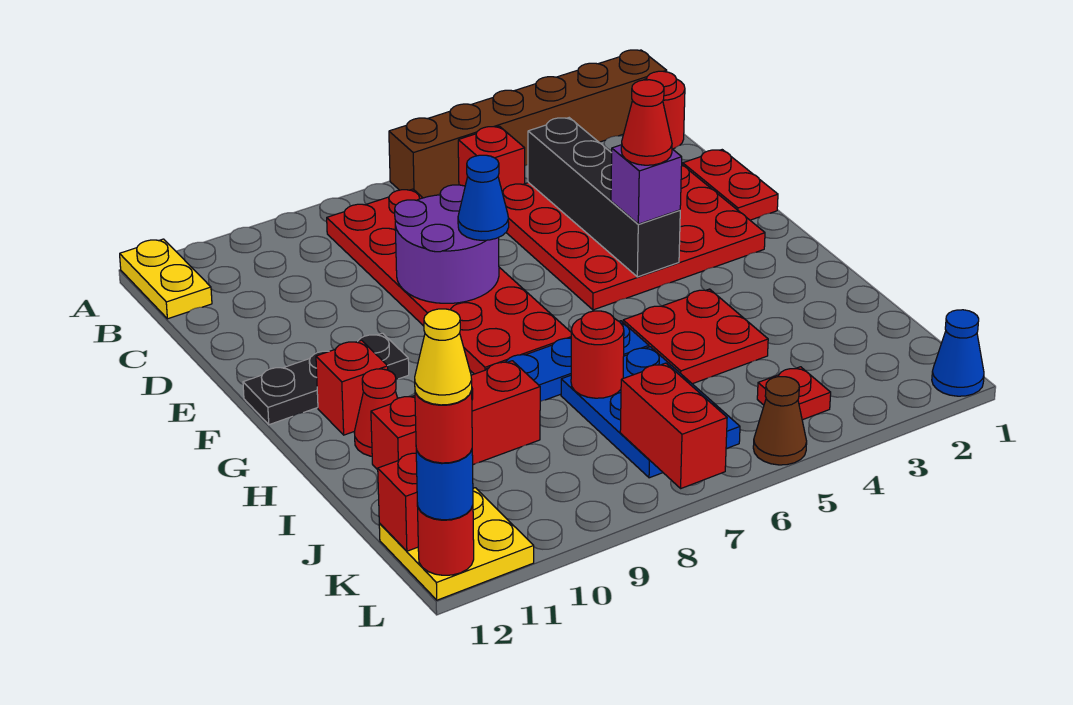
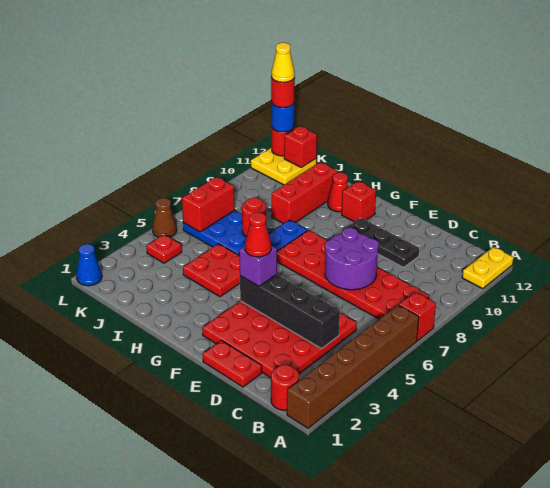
yellow plate A12:B12 level 1 -> yellow plate A11:A12 level 1
red brick B5 level 1 -> red brick A7 level 1
blue cone E7 level 3 -> none
black plate F10:F12 level 1 -> black plate D10:F10 level 1
red brick K7:L7 level 2 -> red brick K6:K7 level 2

